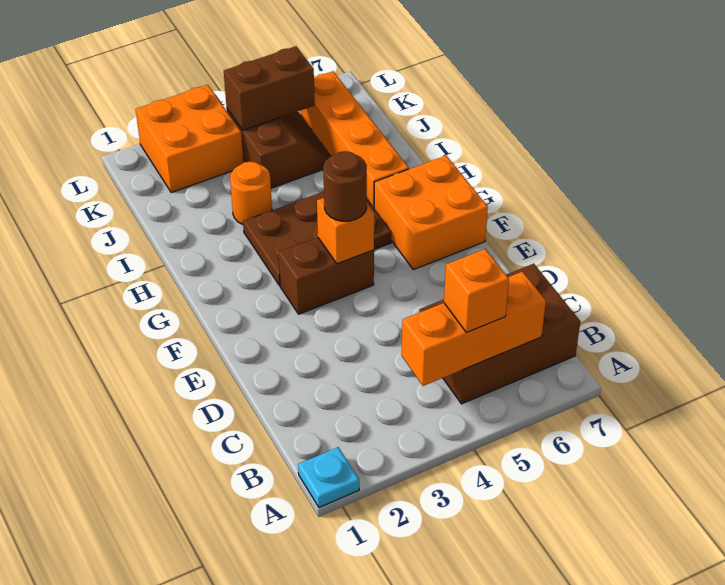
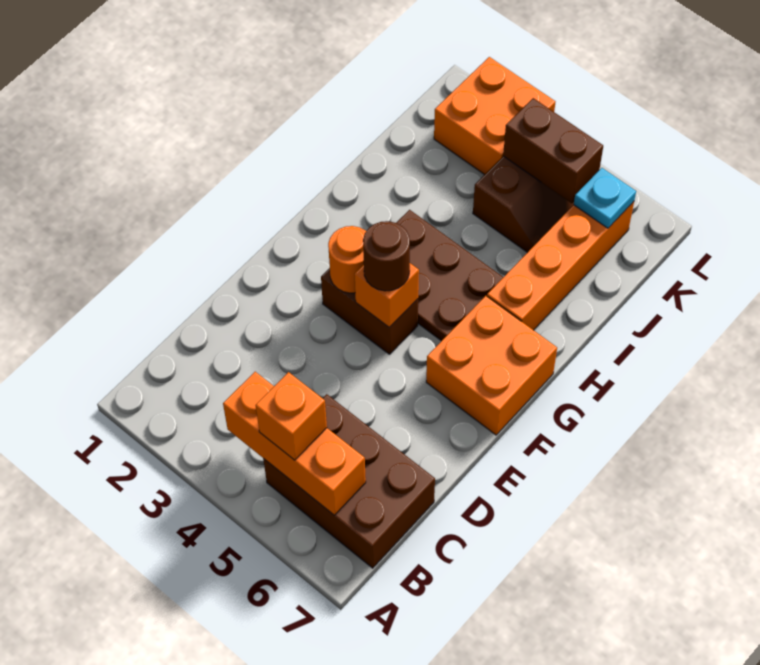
cyan plate A1 level 1 -> cyan plate K6 level 2
orange round brick I3 level 1 -> orange round brick F3 level 2

